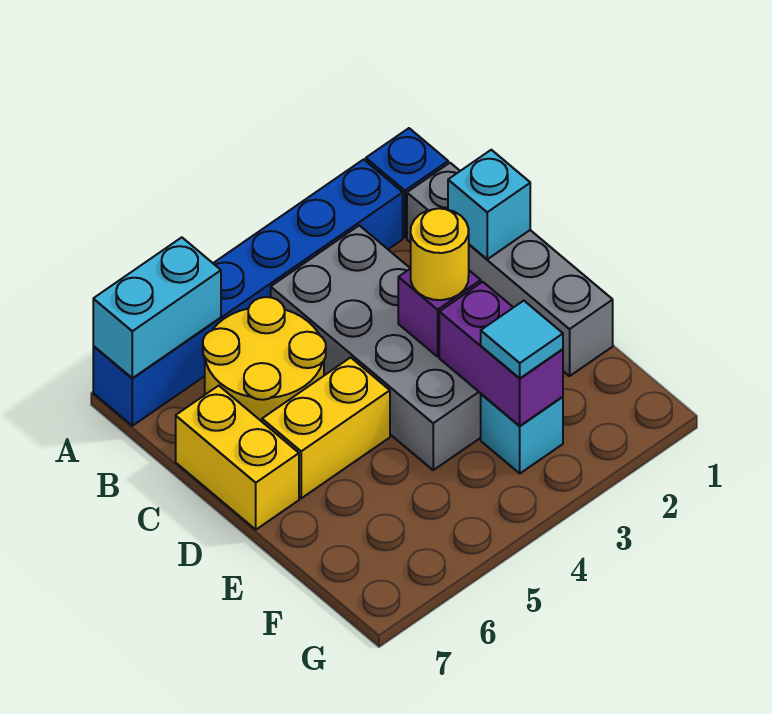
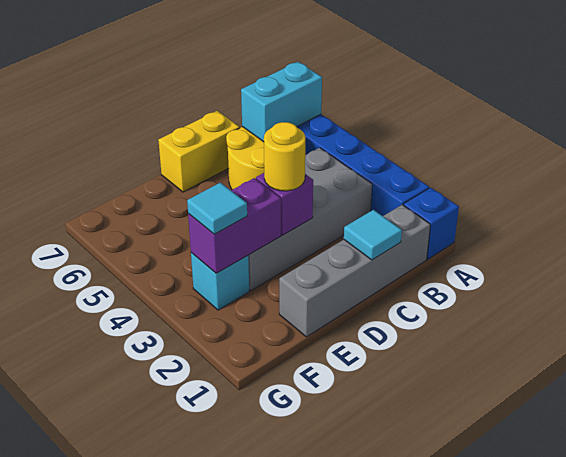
cyan brick A6:A7 level 2 -> cyan brick A6:B6 level 2
cyan brick C1 level 2 -> cyan tile C1 level 2
yellow brick D5:D6 level 1 -> none

